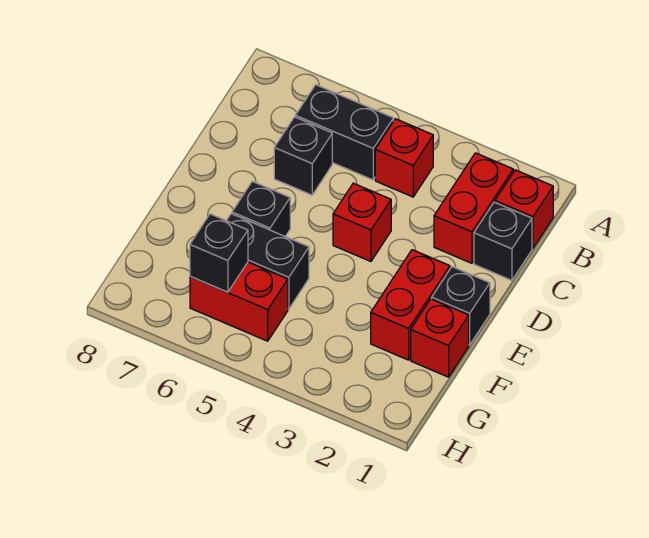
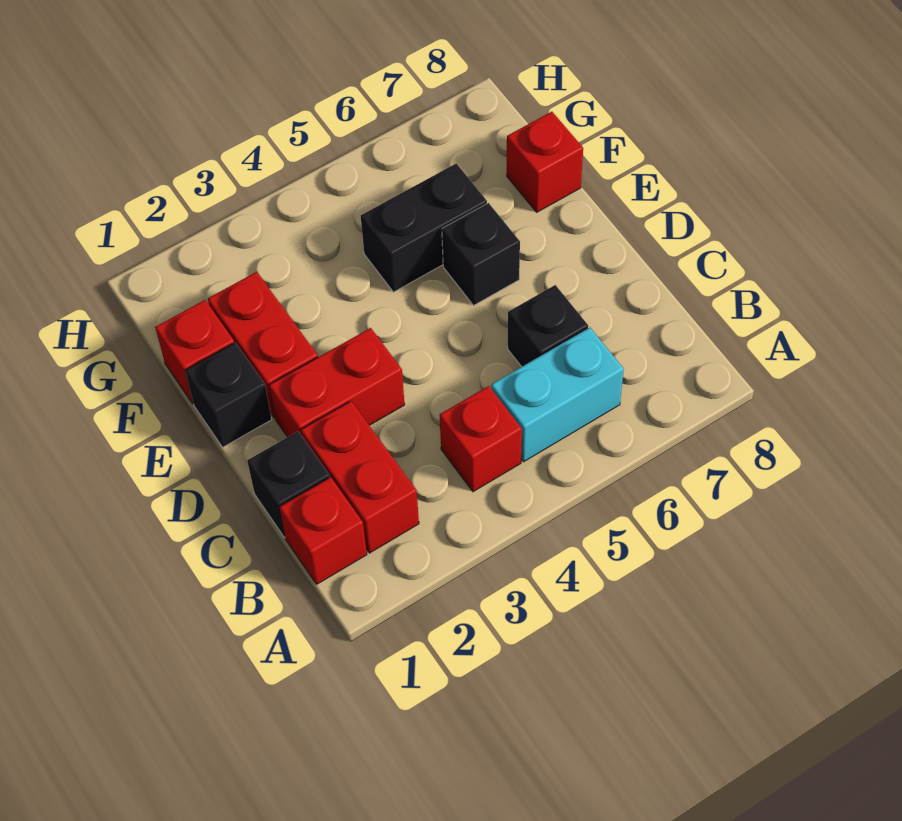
black brick B5:B6 level 1 -> cyan brick B5:B6 level 1
red brick D4 level 1 -> red brick F8 level 1
red brick G5:G6 level 1 -> red brick D2:D3 level 1
black brick G6 level 2 -> none

